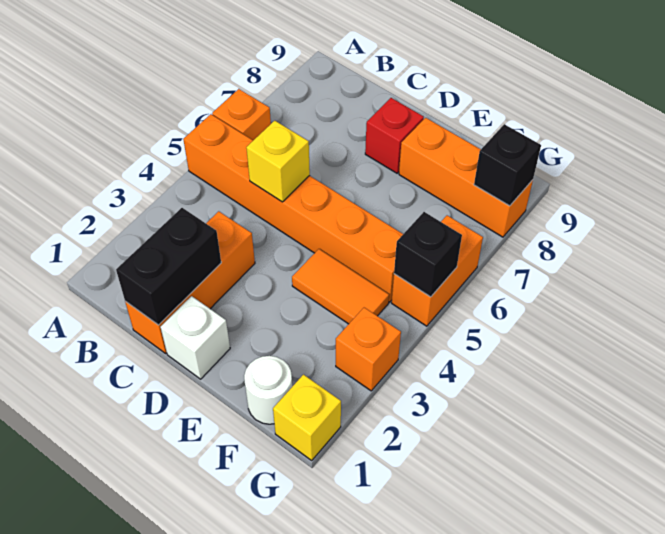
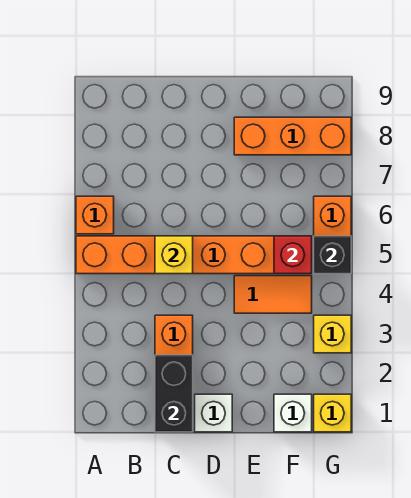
red brick D8 level 1 -> red brick F5 level 2
white round brick F1 level 1 -> white brick F1 level 1
orange brick G3 level 1 -> yellow brick G3 level 1
black brick G8 level 2 -> none

